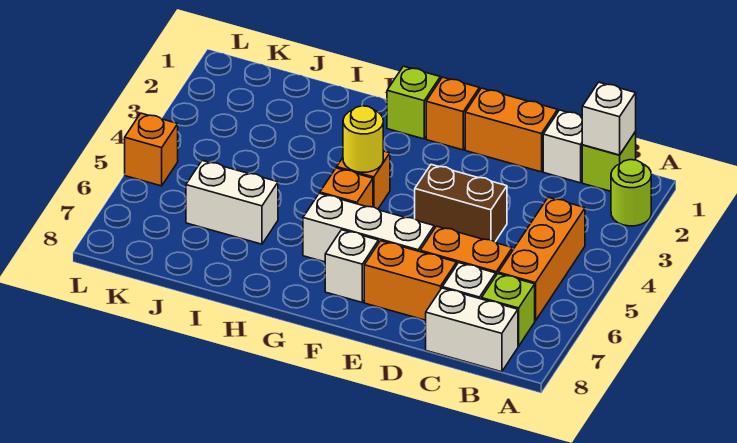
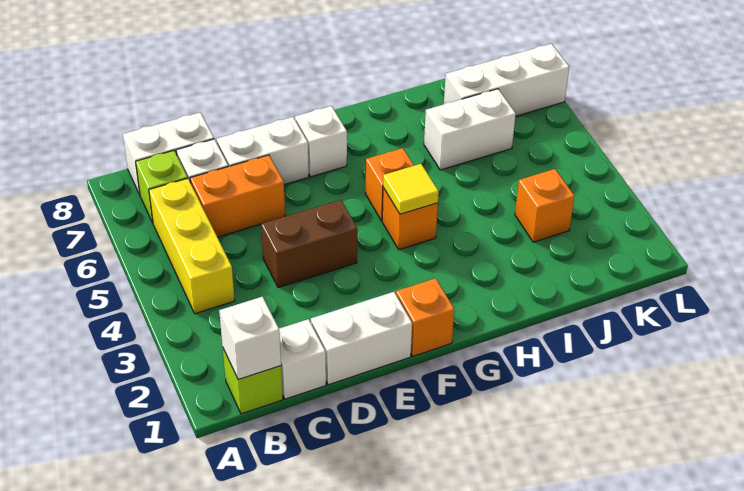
lime round brick A2 level 1 -> none
orange brick B4:B6 level 1 -> yellow brick B4:B6 level 1
orange brick D1:E1 level 1 -> white brick D1:E1 level 1
orange brick D7:E7 level 1 -> white brick D7:E7 level 1
white brick E6:G6 level 1 -> white brick J7:L7 level 1
lime brick G1 level 1 -> none
yellow round brick G4 level 2 -> yellow tile G4 level 2
orange brick L5 level 1 -> orange brick J3 level 1

